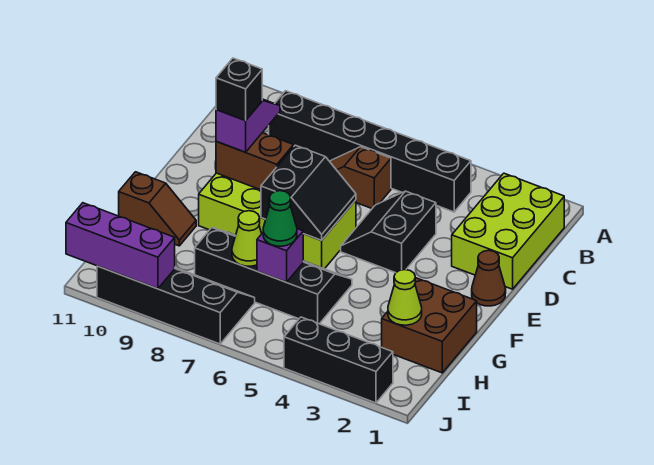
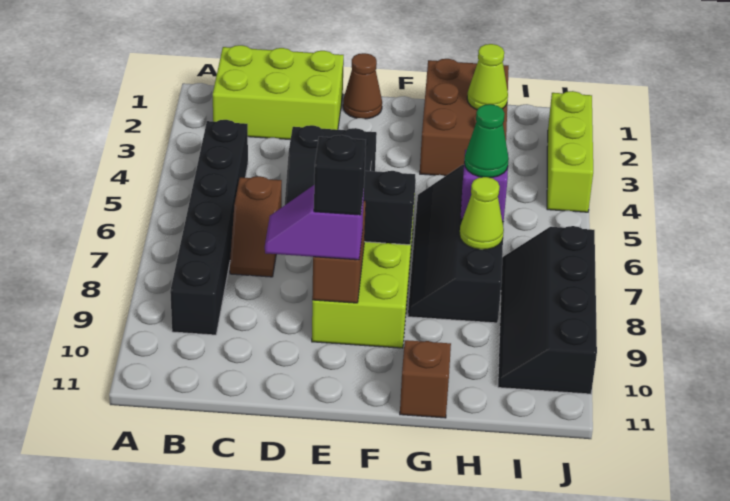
brown brick G1:H2 level 1 -> brown brick G1:H3 level 1
black brick J2:J4 level 1 -> lime brick J2:J4 level 1
purple brick J9:J11 level 2 -> none

